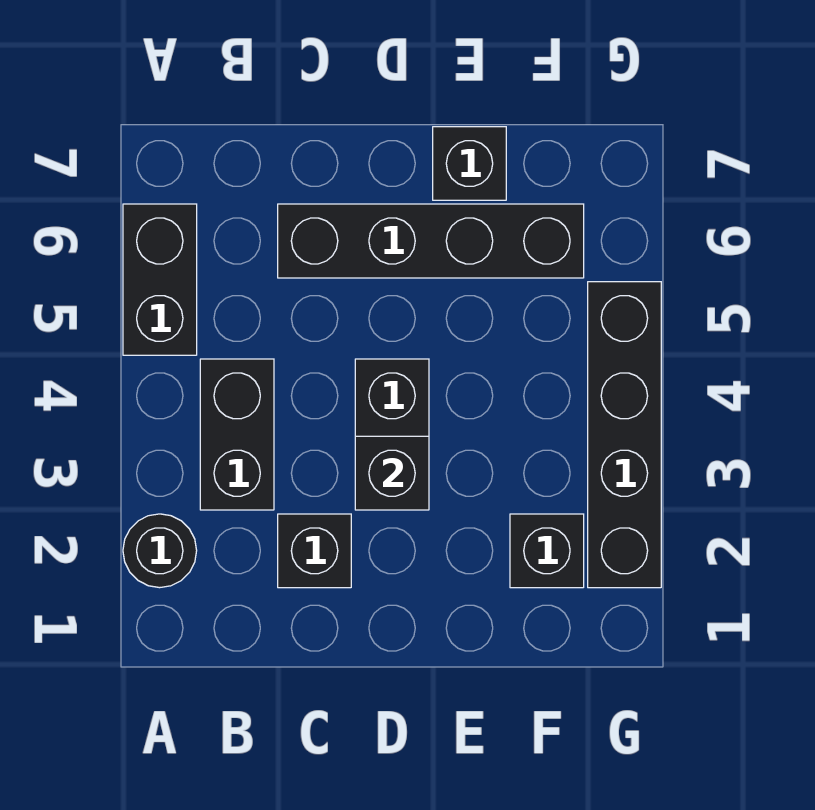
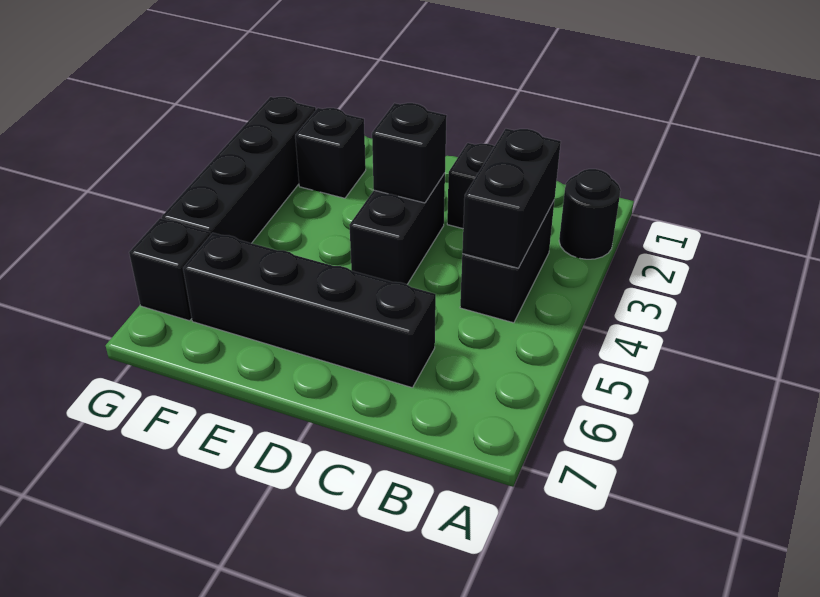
black brick A5:A6 level 1 -> black brick B3:B4 level 2
black brick E7 level 1 -> black brick G6 level 1

